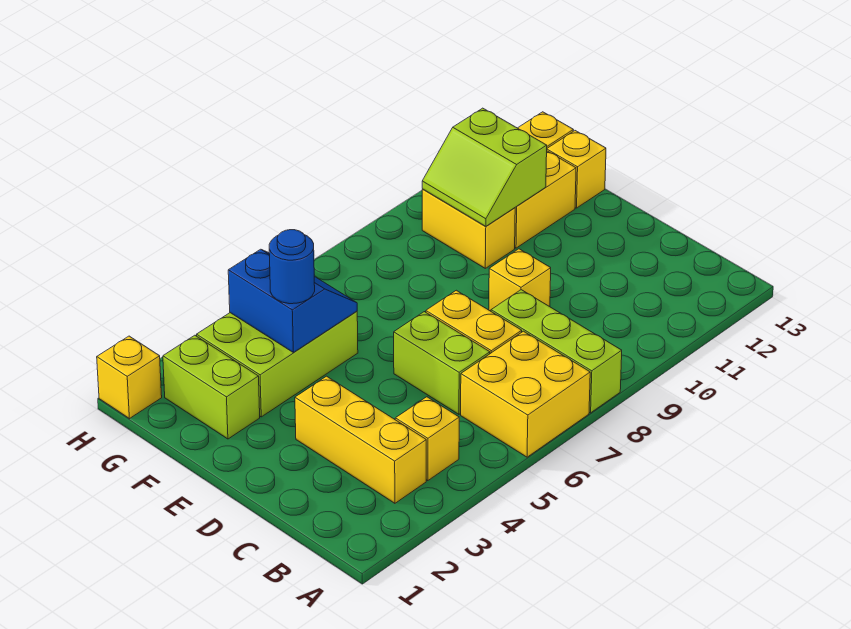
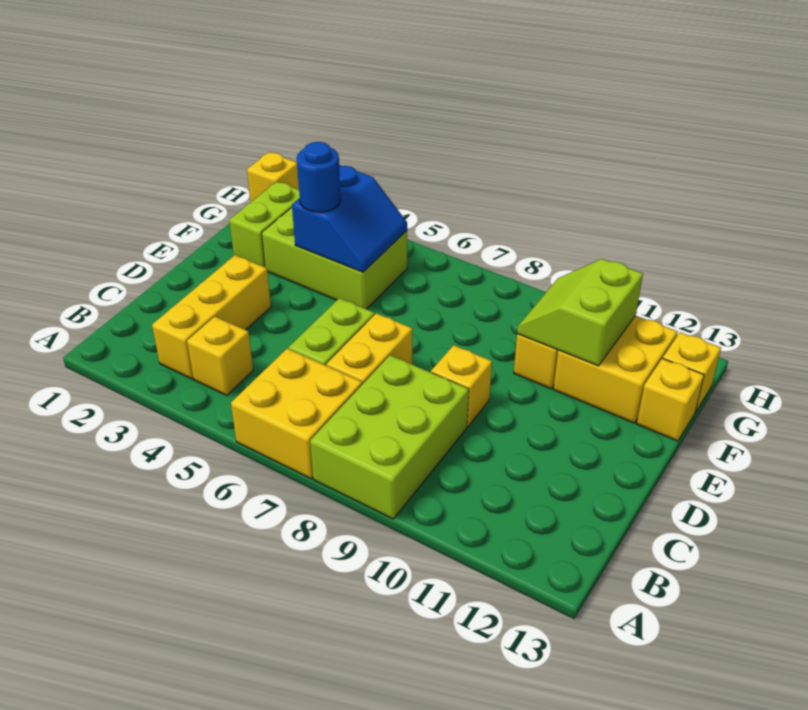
lime brick A8:C8 level 1 -> lime brick A8:C9 level 1

